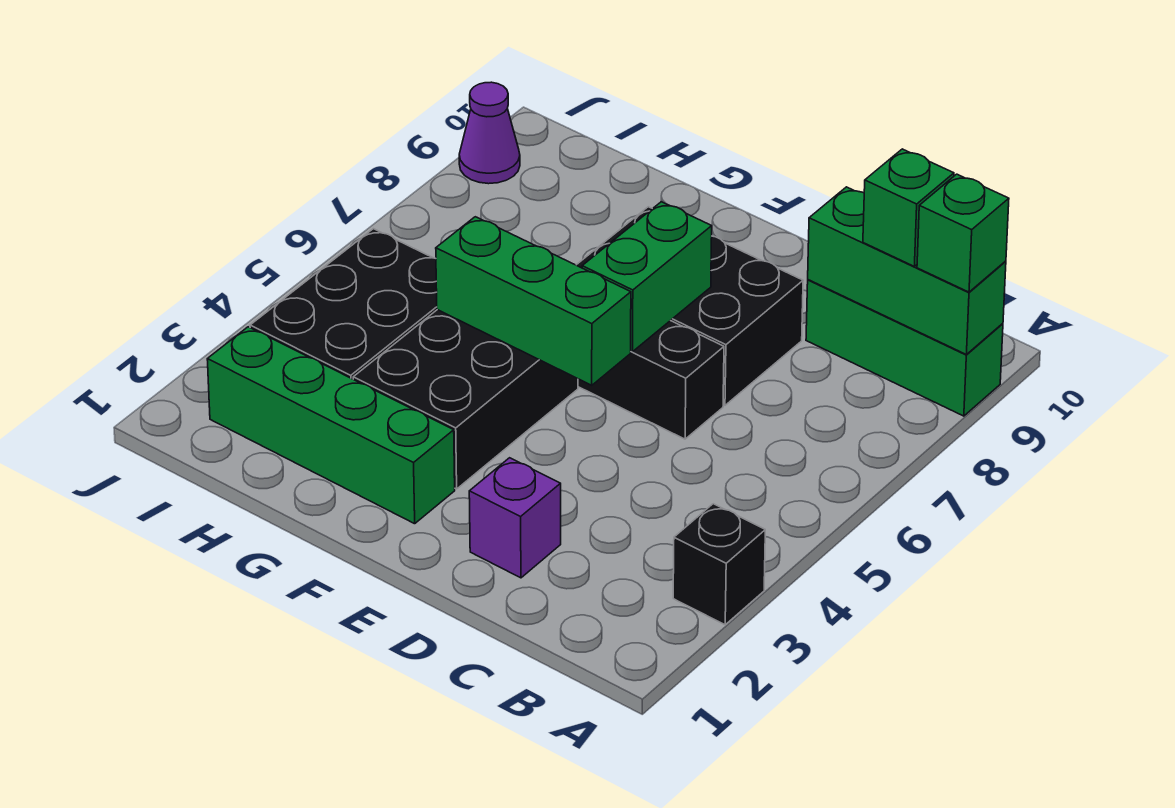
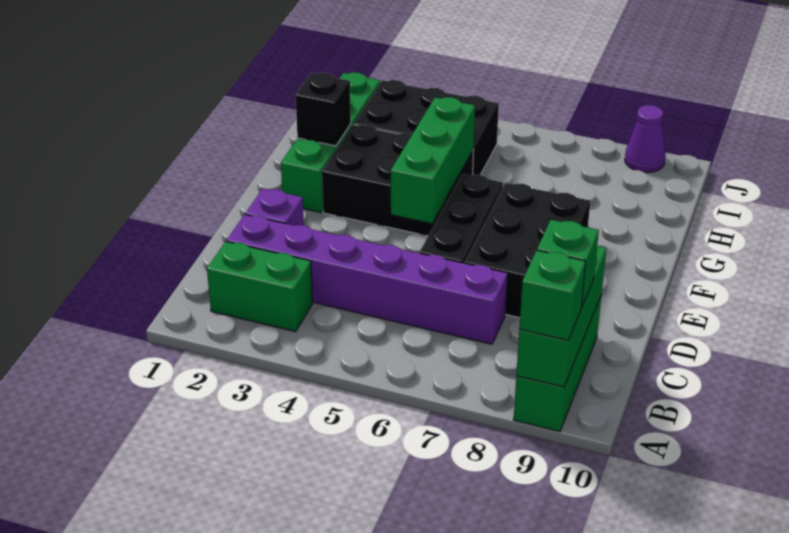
black brick A3 level 1 -> black brick G2 level 2
none -> purple brick C2:C7 level 1
green brick E6:E7 level 2 -> green brick B2:B3 level 1

